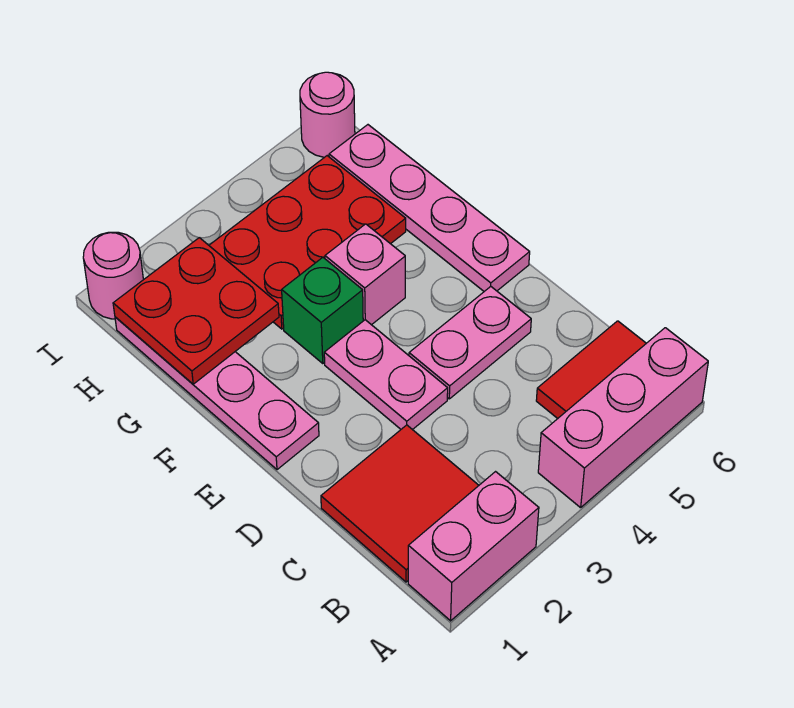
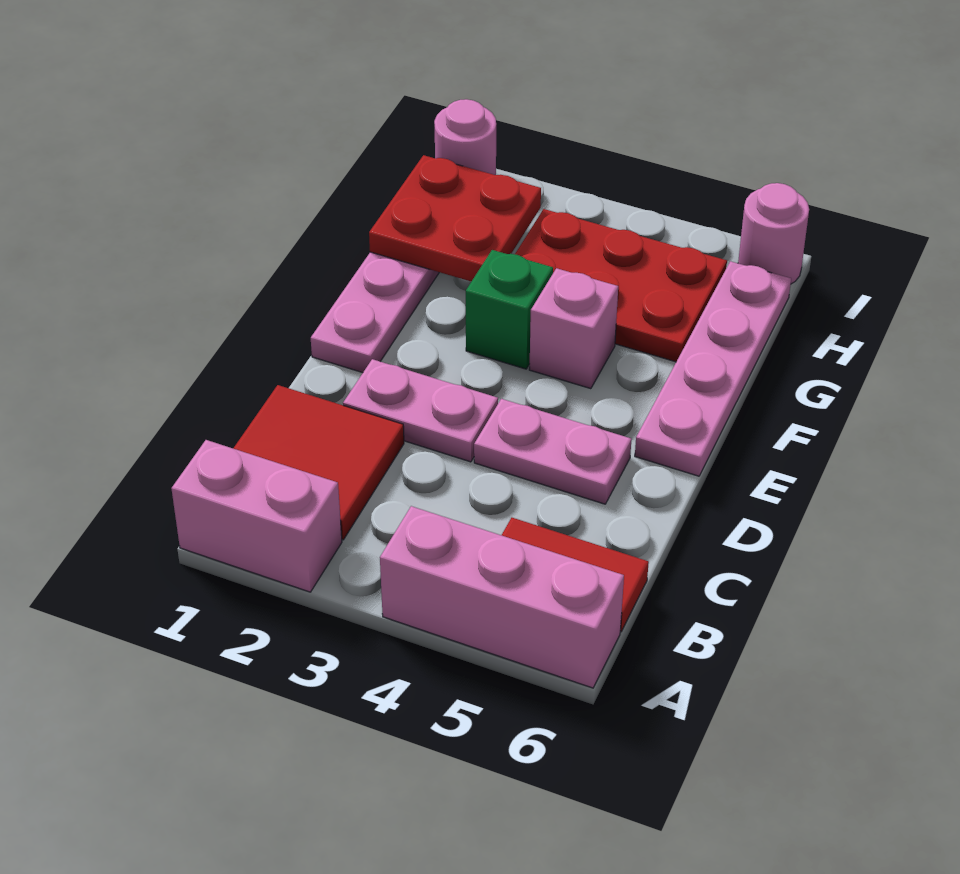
pink plate D3:E3 level 1 -> pink plate D2:D3 level 1

